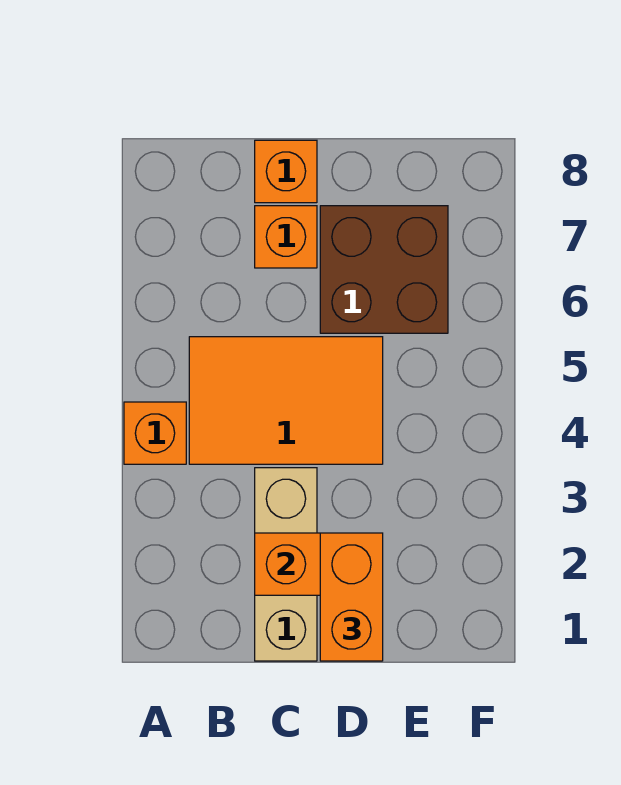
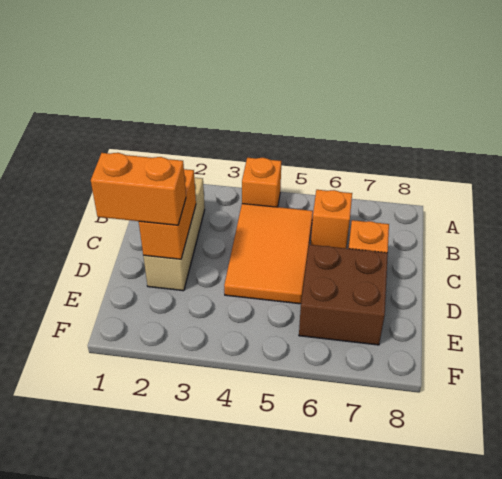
tan brick C1:C3 level 1 -> tan brick B2:D2 level 1
orange brick C8 level 1 -> orange brick B6 level 1

